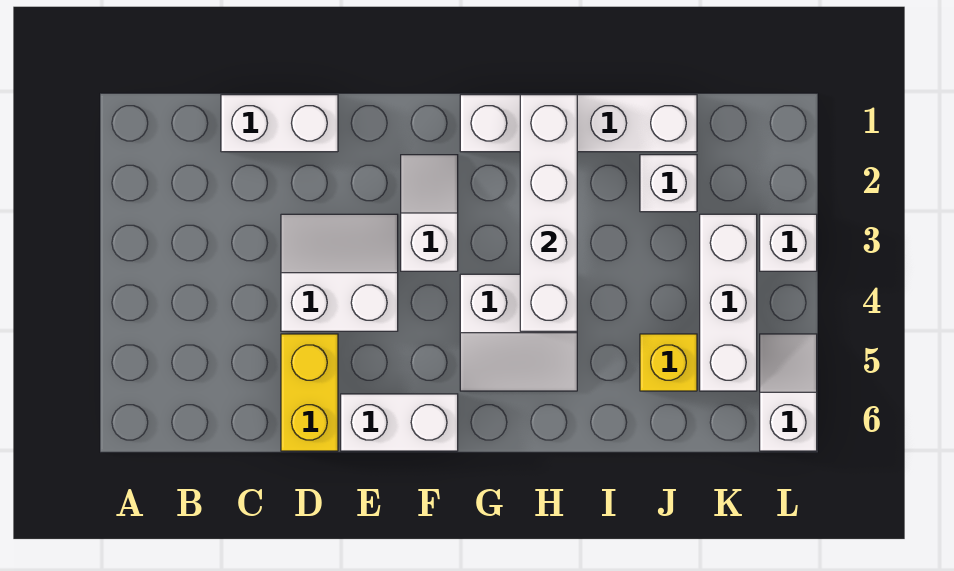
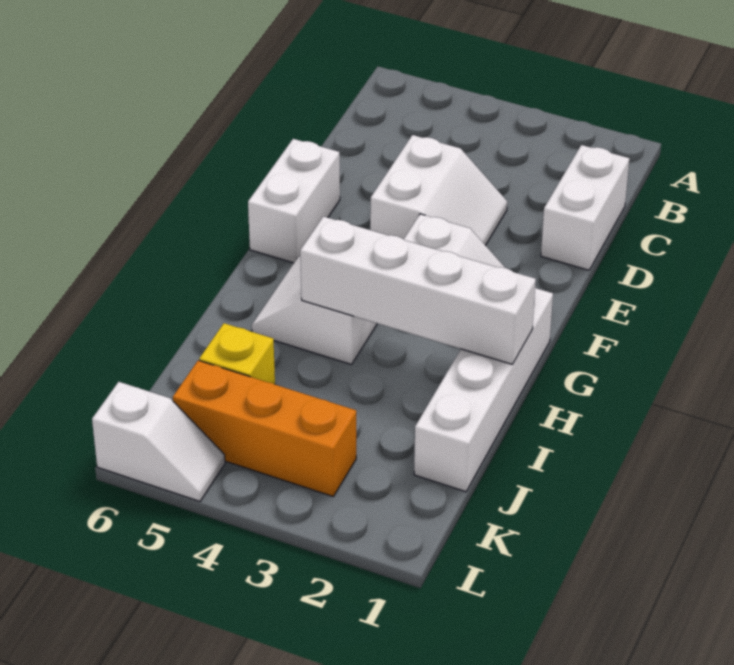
yellow brick D5:D6 level 1 -> none
white brick J2 level 1 -> none
white brick K3:K5 level 1 -> orange brick K3:K5 level 1
white brick L3 level 1 -> none

